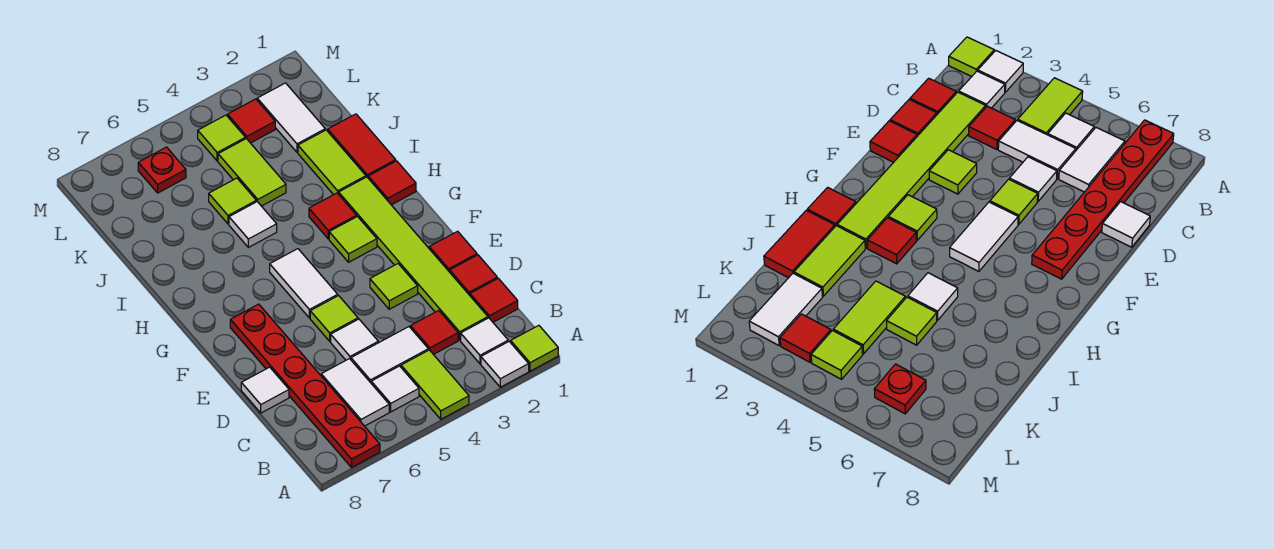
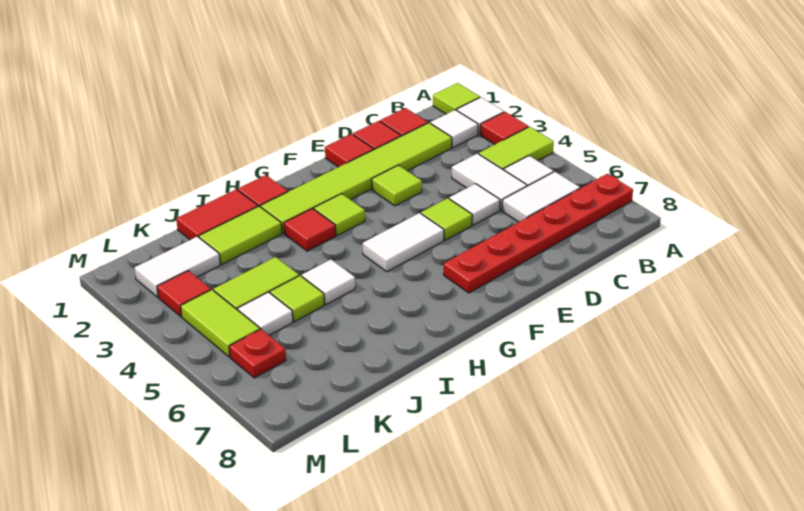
red tile C3 level 1 -> red tile A3 level 1
white tile D8 level 1 -> white tile K5 level 1
lime tile L4 level 1 -> lime tile L4:L5 level 1

